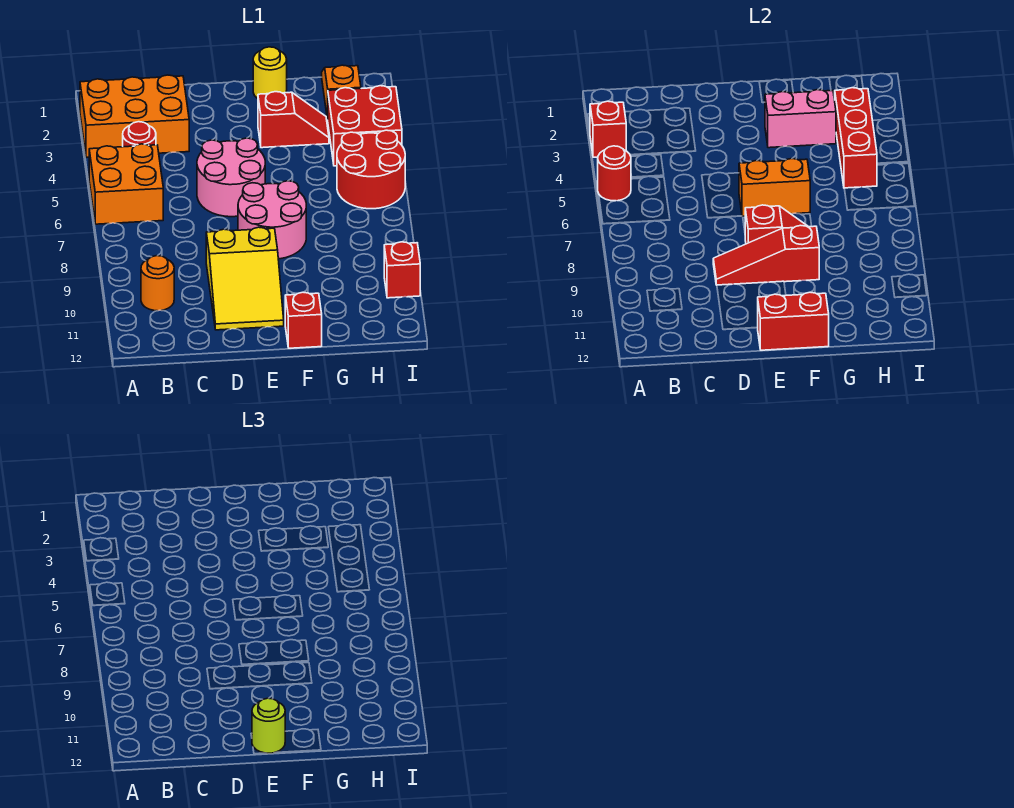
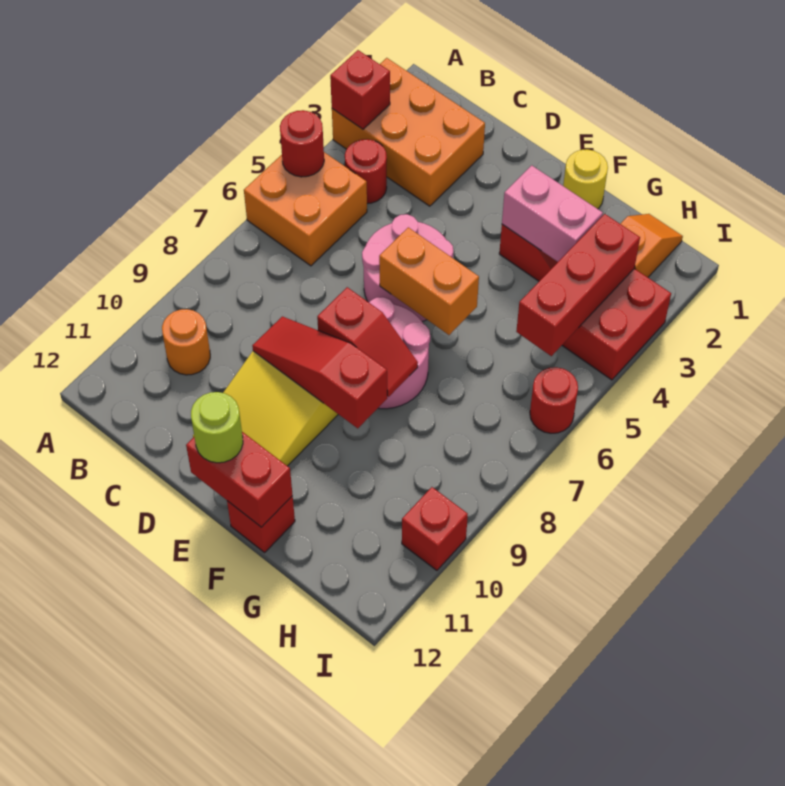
red round brick H5:I6 level 1 -> red round brick I6 level 1

